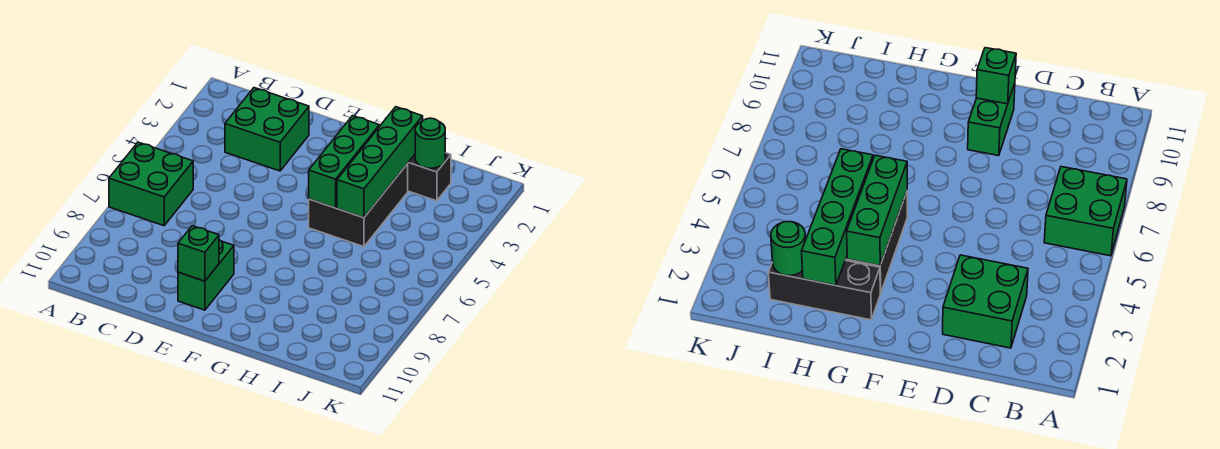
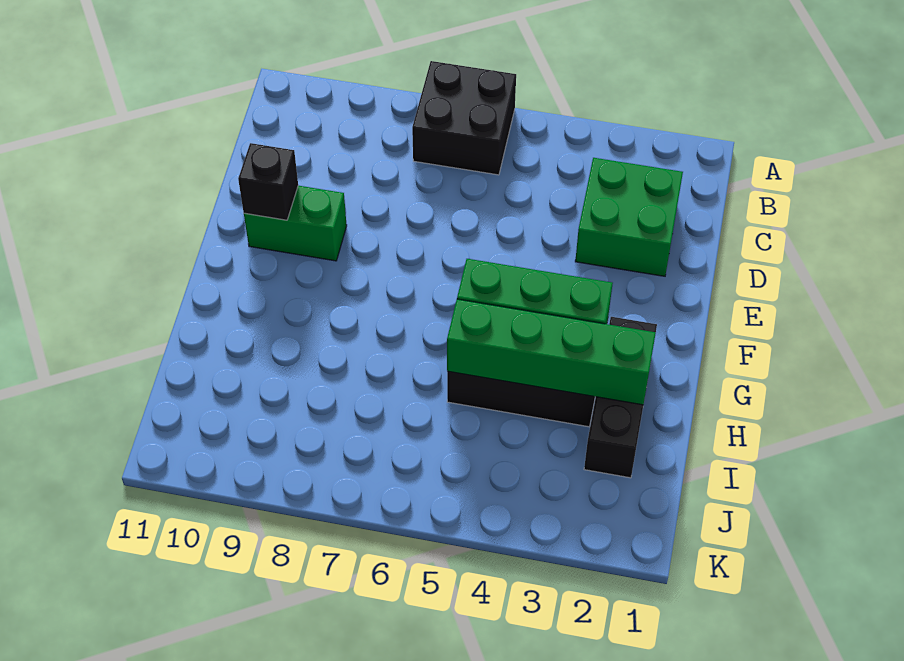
green brick A6:B7 level 1 -> black brick A6:B7 level 1
green brick E10 level 2 -> black brick E10 level 2
green round brick I2 level 2 -> none

